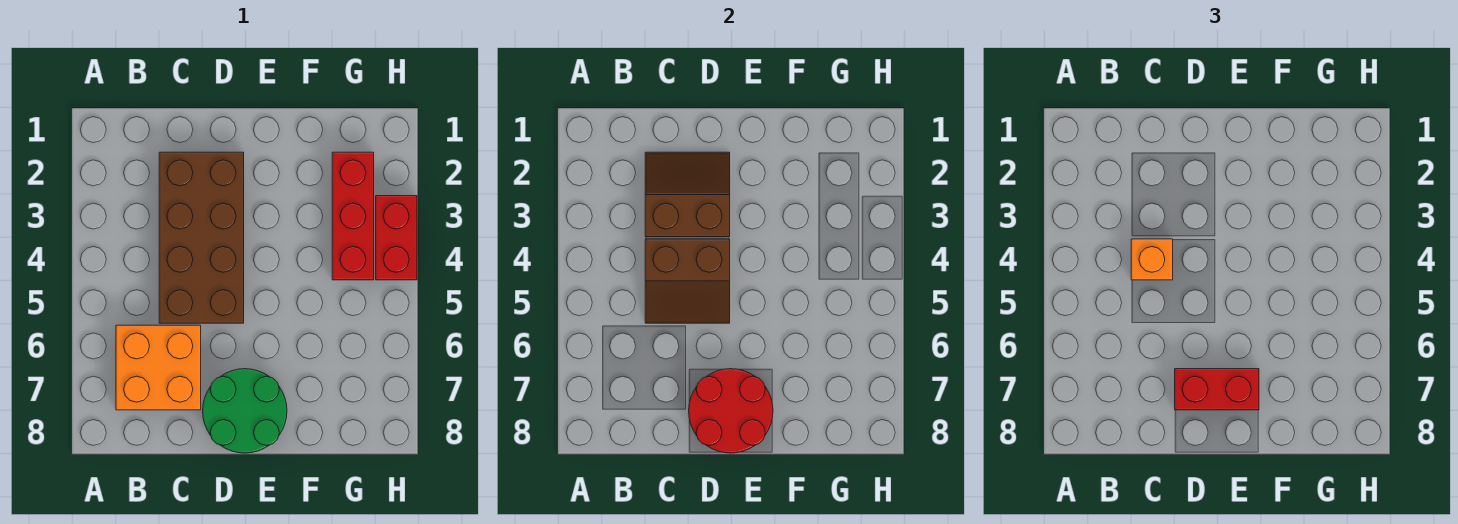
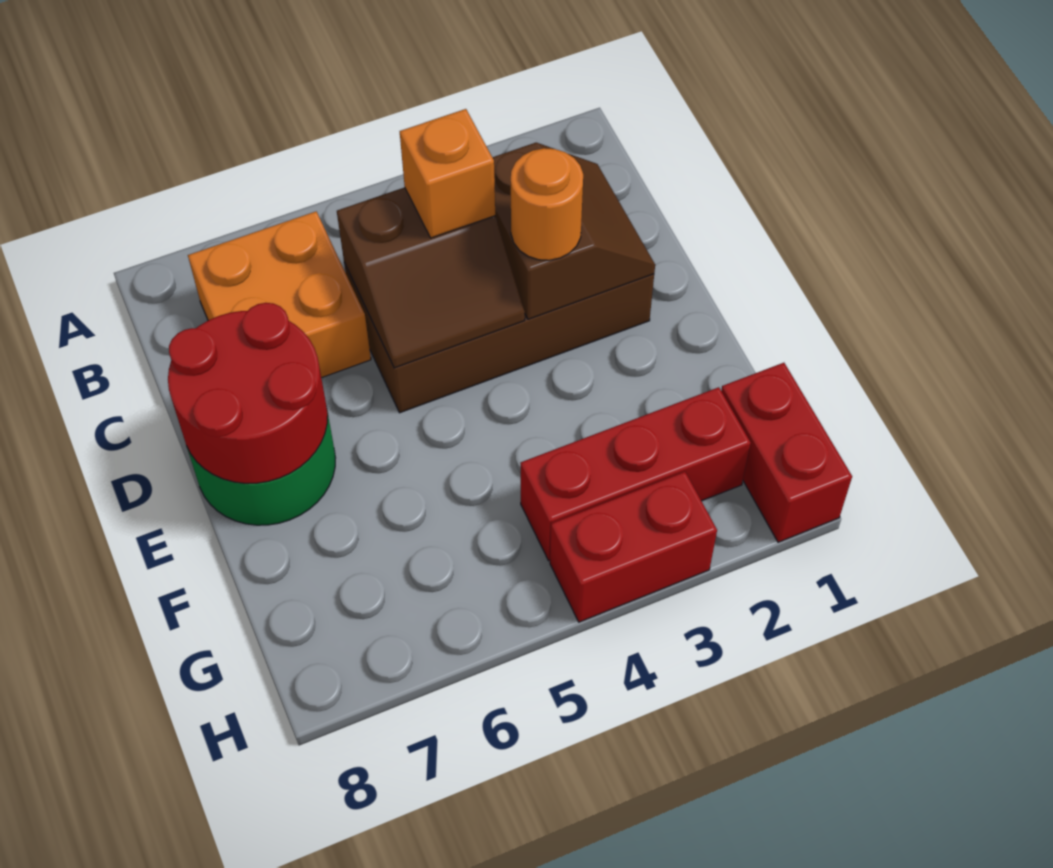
brown slope C4:D5 level 2 top 4 -> brown slope C4:D5 level 2 top C
none -> orange round brick D3 level 3
red brick D7:E7 level 3 -> red brick G1:H1 level 1

